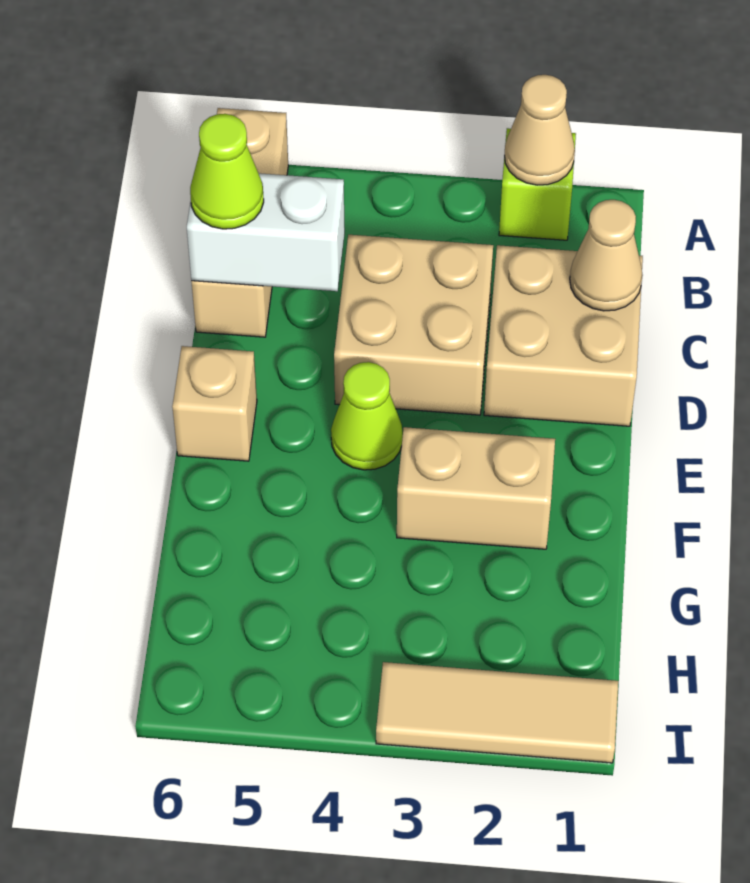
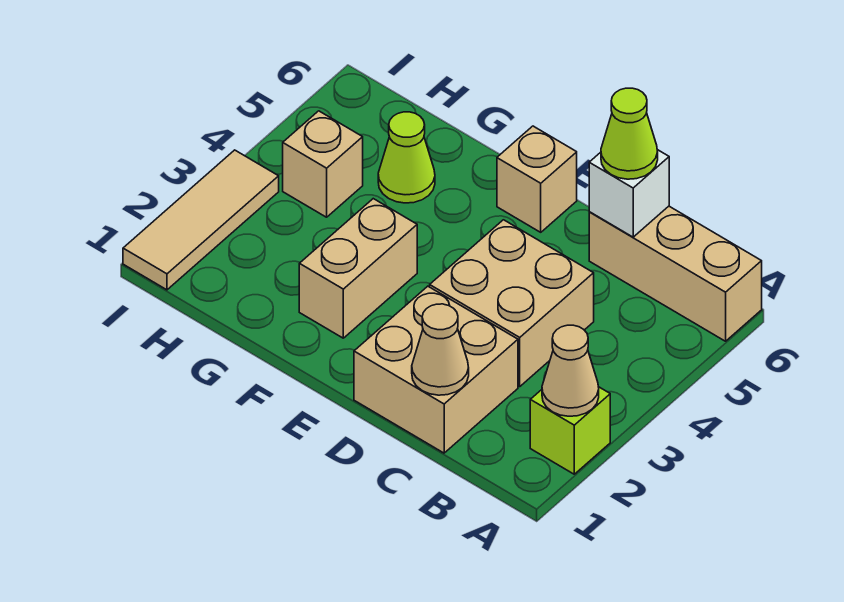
white brick C5:C6 level 2 -> white brick C6 level 2
lime cone E4 level 1 -> lime cone G5 level 1
none -> tan brick H4 level 1

